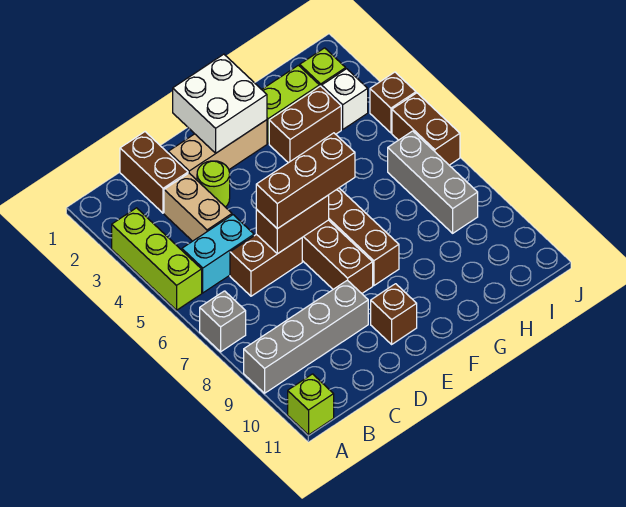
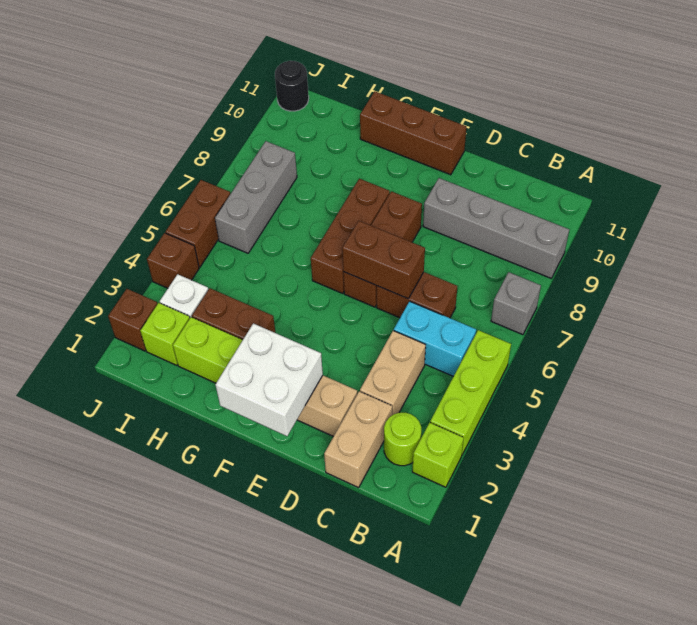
lime brick A11 level 1 -> lime brick A2 level 1
brown brick C1:C2 level 1 -> tan brick C1:C2 level 1
lime round brick D3 level 1 -> lime round brick B2 level 1
brown brick D6:F6 level 3 -> brown brick E11:G11 level 1
brown brick E10 level 1 -> brown brick J2 level 1
none -> black round brick J11 level 1

